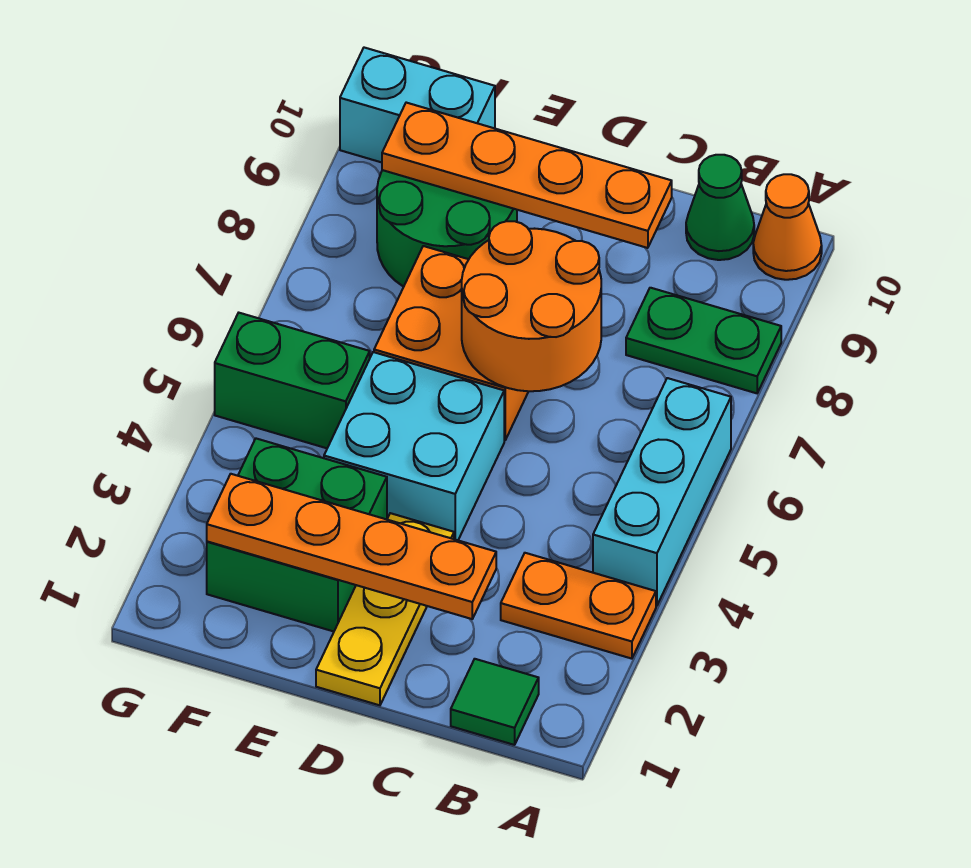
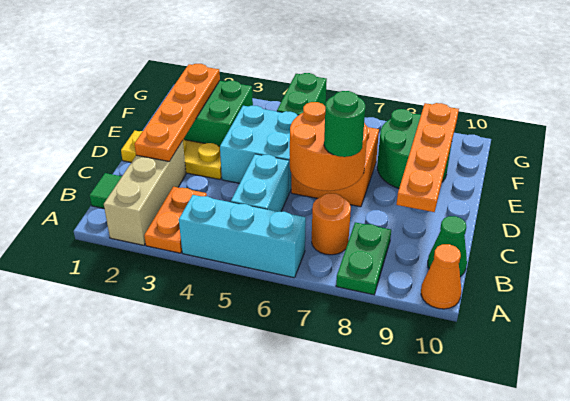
none -> tan brick A2:C2 level 1
none -> orange round brick B7 level 1
none -> green round brick C7 level 3
cyan brick F10:G10 level 1 -> cyan brick B5:C5 level 1

